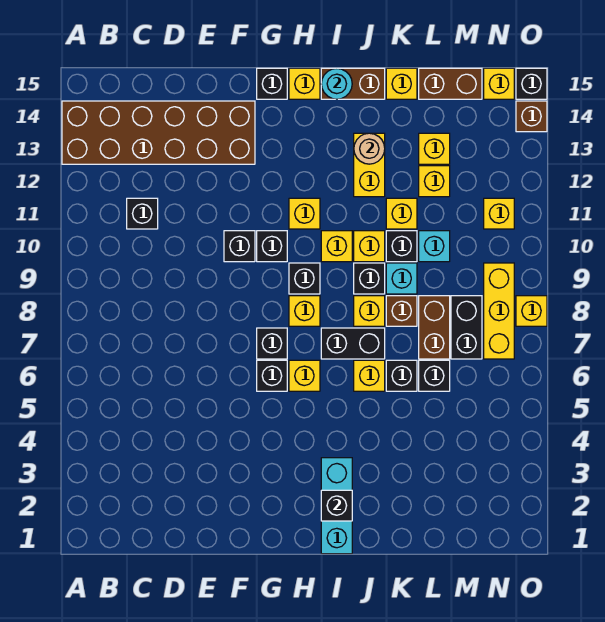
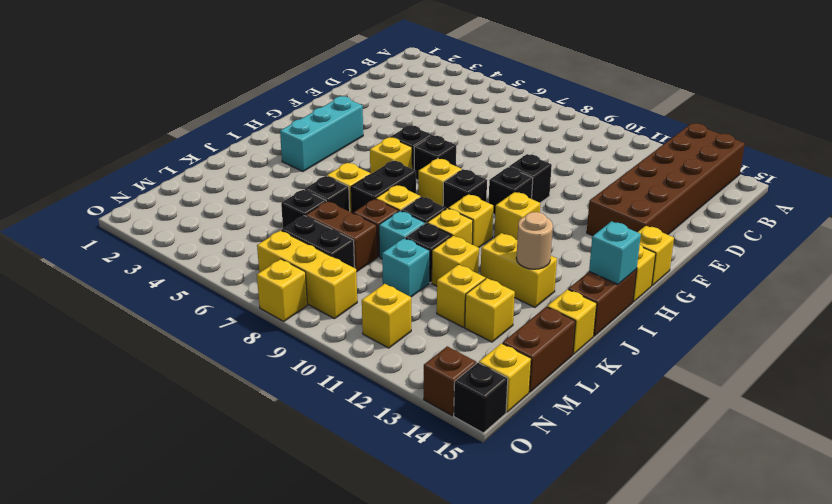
black brick C11 level 1 -> none
black brick G15 level 1 -> yellow brick G15 level 1
cyan brick I1:I3 level 1 -> cyan brick G3:I3 level 1
black brick I2 level 2 -> none
cyan round brick I15 level 2 -> cyan brick I15 level 2

